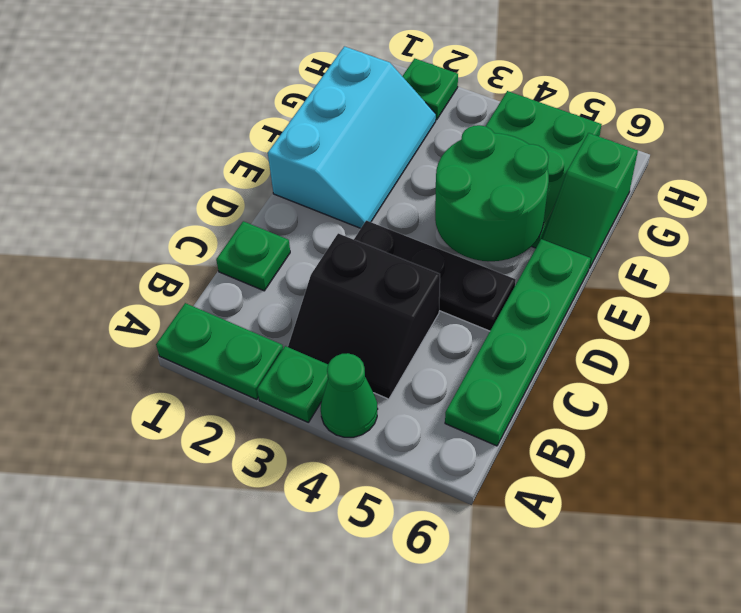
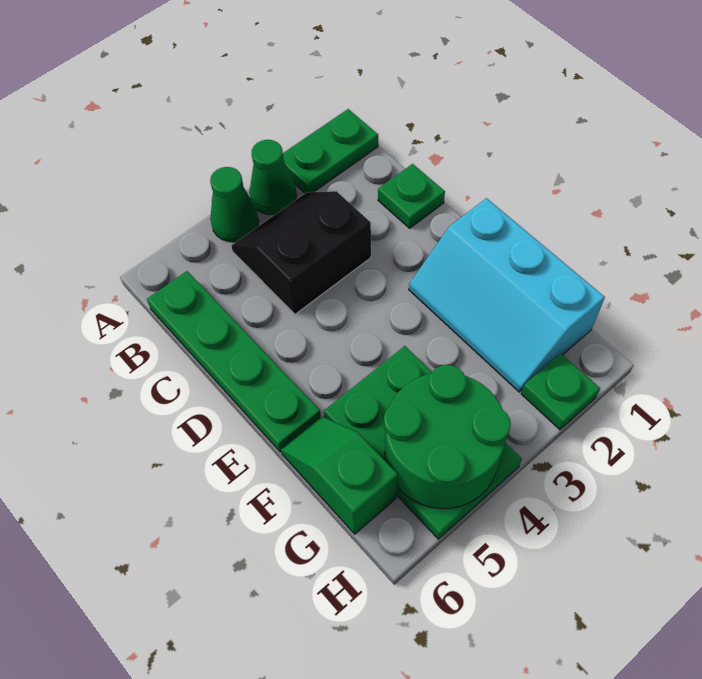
green plate A3 level 1 -> green cone A3 level 1
black plate D3:D5 level 1 -> none
green round brick E4:F5 level 2 -> green round brick G4:H5 level 2

